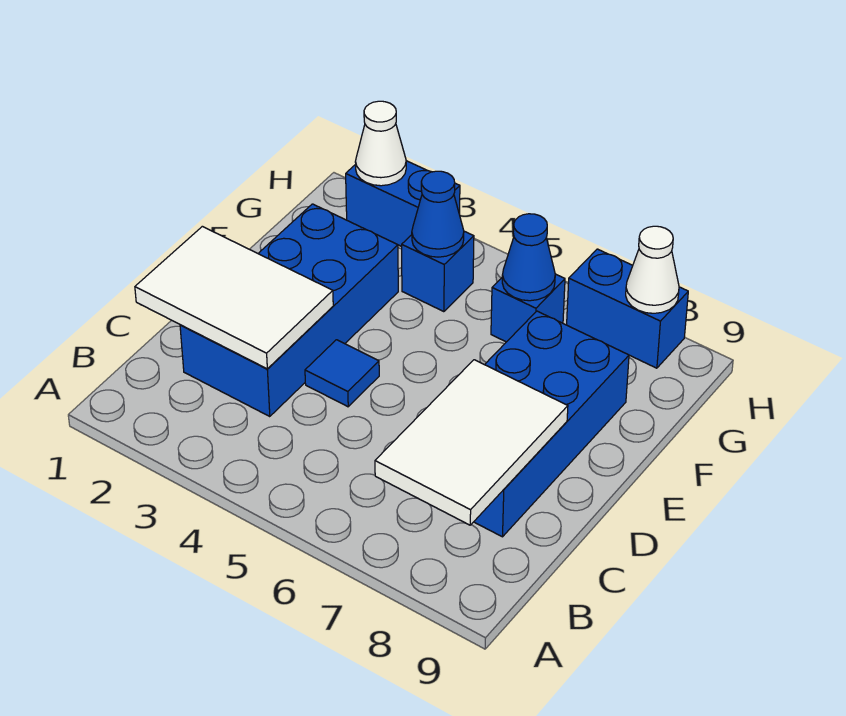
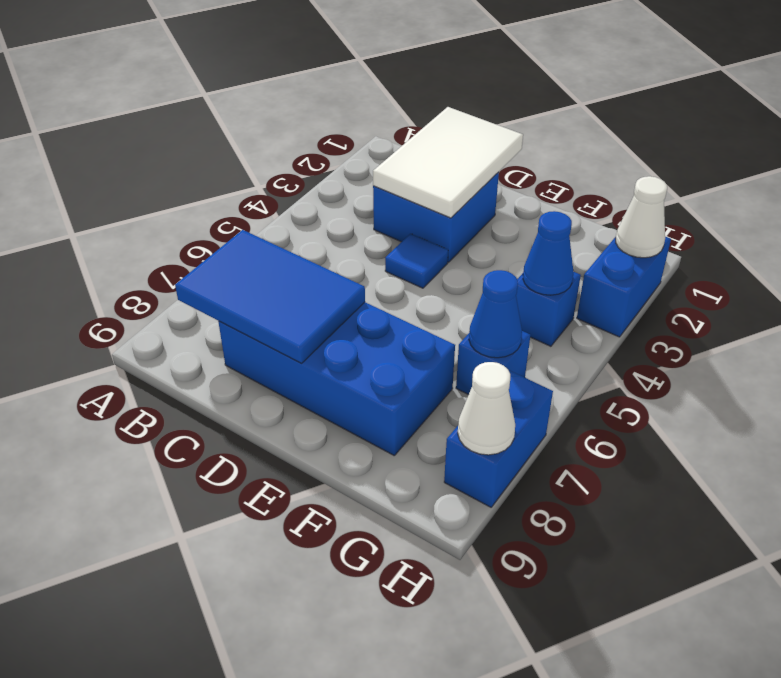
white tile B7:D8 level 2 -> blue tile B7:D8 level 2
blue brick C2:F3 level 1 -> blue brick C2:D3 level 1

